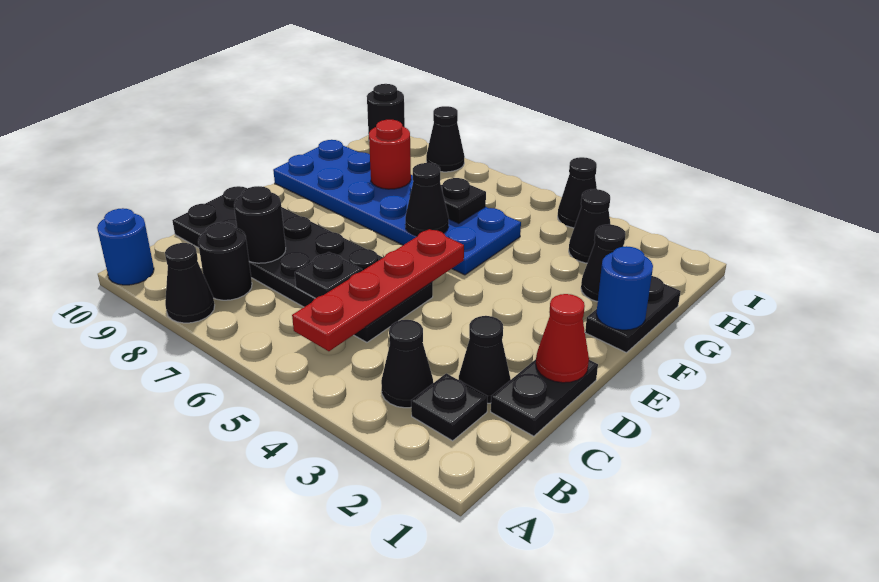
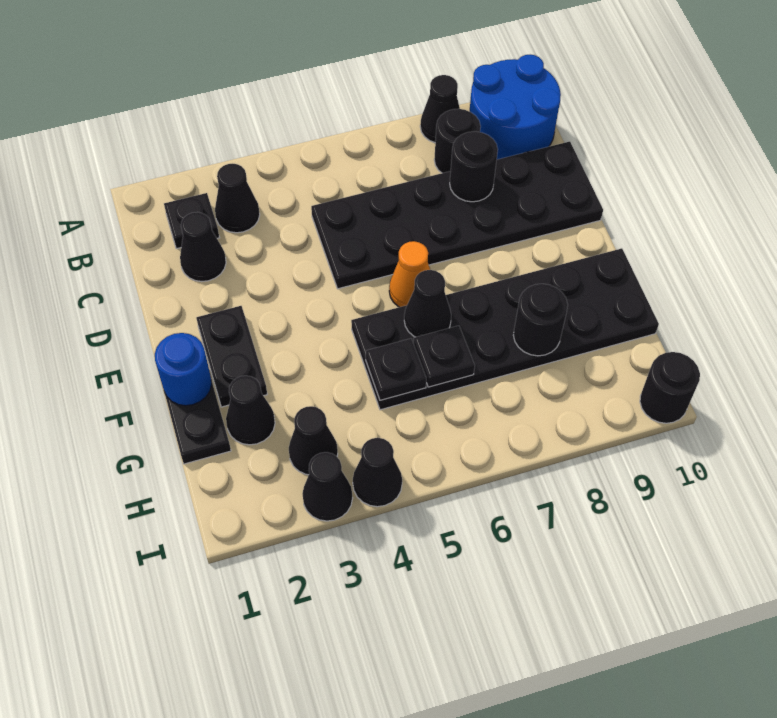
blue round brick A10 level 1 -> blue round brick A9:B10 level 1
red plate B5:E5 level 2 -> none
black plate C1:D1 level 1 -> black plate E2:F2 level 1
black plate C6 level 2 -> black plate G5 level 2
red cone D1 level 2 -> none
none -> orange cone E6 level 1
blue plate F5:G10 level 1 -> black plate F5:G10 level 1
red round brick G8 level 2 -> black round brick G8 level 2
black cone I8 level 1 -> black cone I3 level 1

